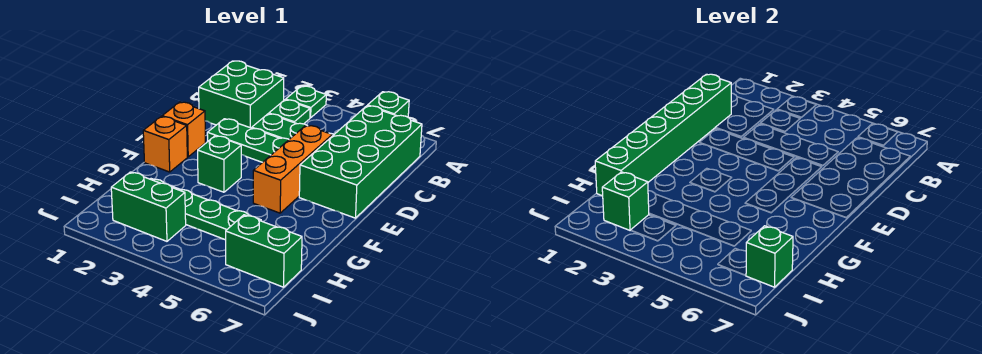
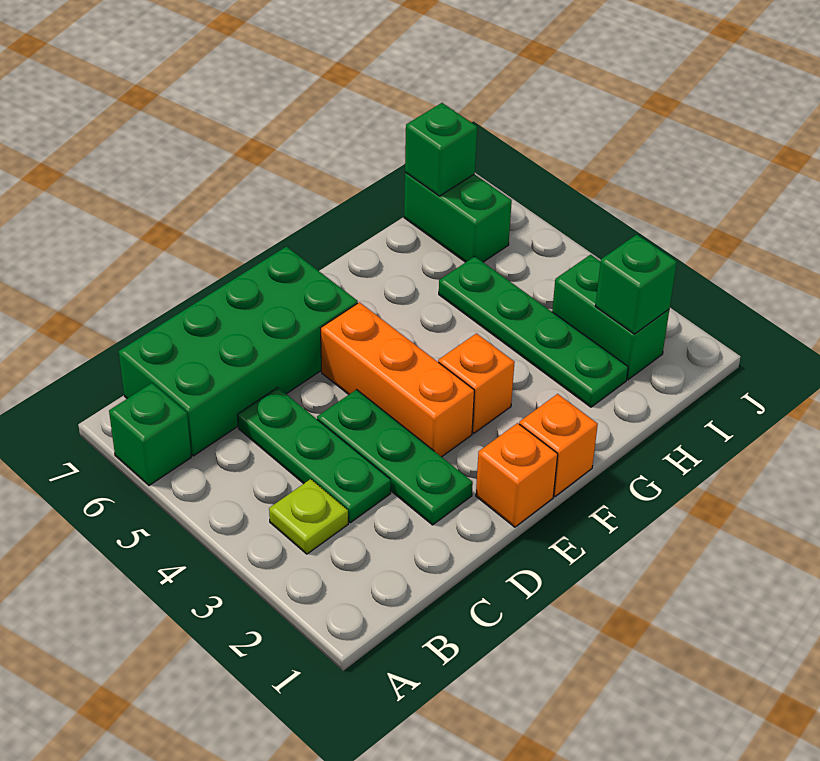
green plate A3 level 1 -> none
green brick B1:C2 level 1 -> none
green plate B3 level 1 -> lime plate B3 level 1
green brick C1:H1 level 2 -> none
orange brick D5:F5 level 1 -> orange brick E3:E5 level 1
green brick F3 level 1 -> orange brick F3 level 1

